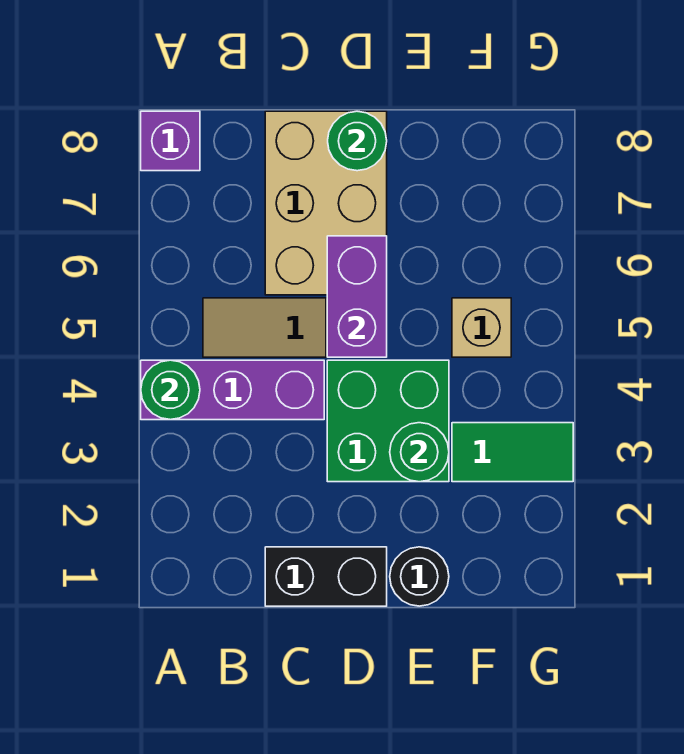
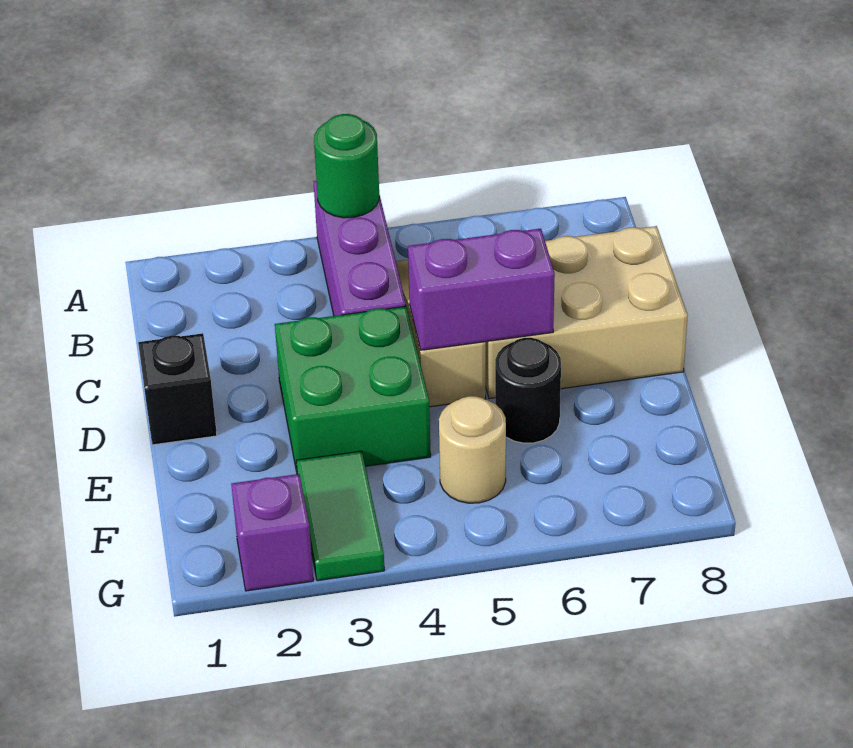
purple brick A8 level 1 -> purple brick G2 level 1
black brick C1:D1 level 1 -> black brick D1 level 1
green round brick D8 level 2 -> none
black round brick E1 level 1 -> black round brick E6 level 1
green round brick E3 level 2 -> none
tan brick F5 level 1 -> tan round brick F5 level 1

